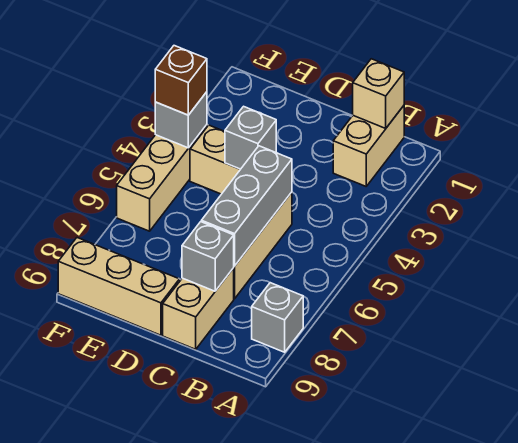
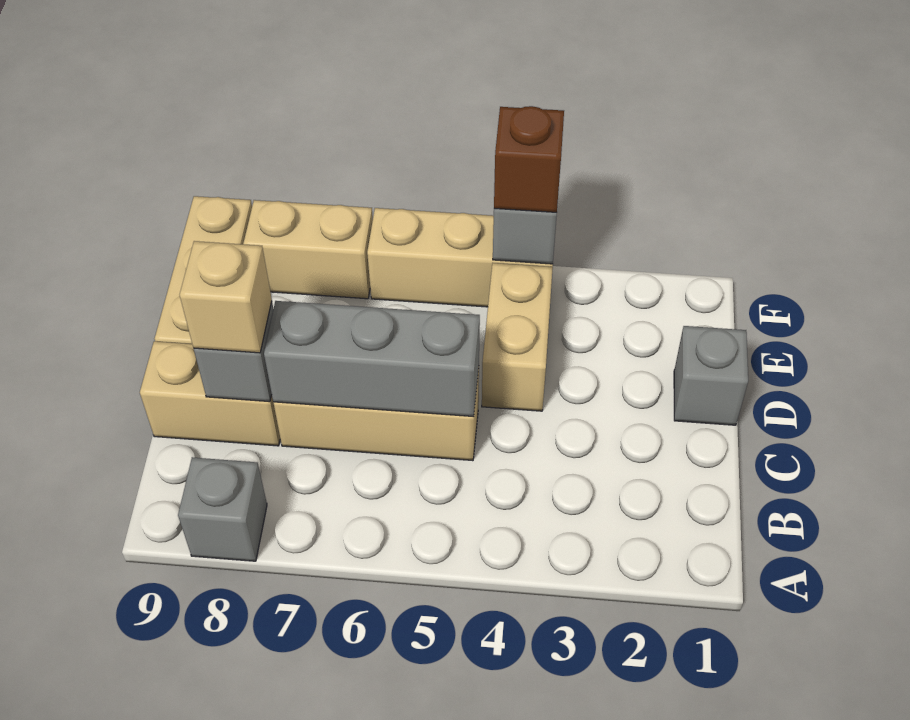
tan brick B1:B2 level 1 -> tan brick F7:F8 level 1
tan brick B1 level 2 -> tan brick C8 level 3
grey brick D4 level 2 -> grey brick D1 level 1

